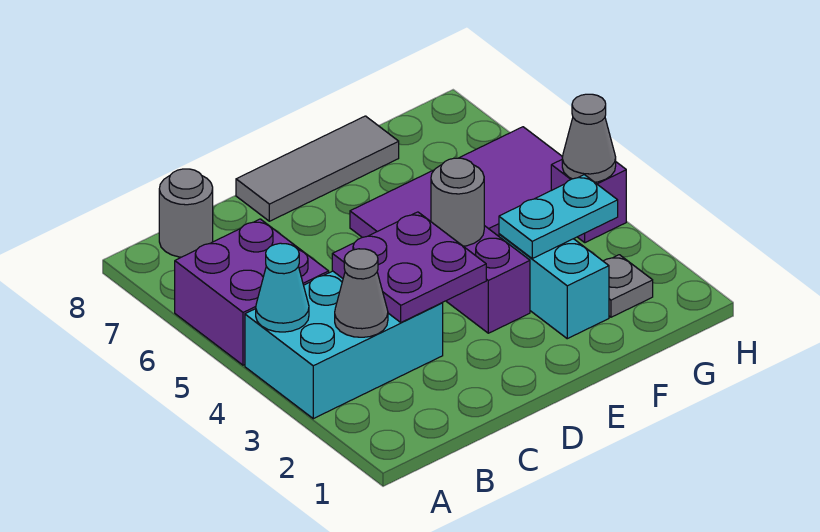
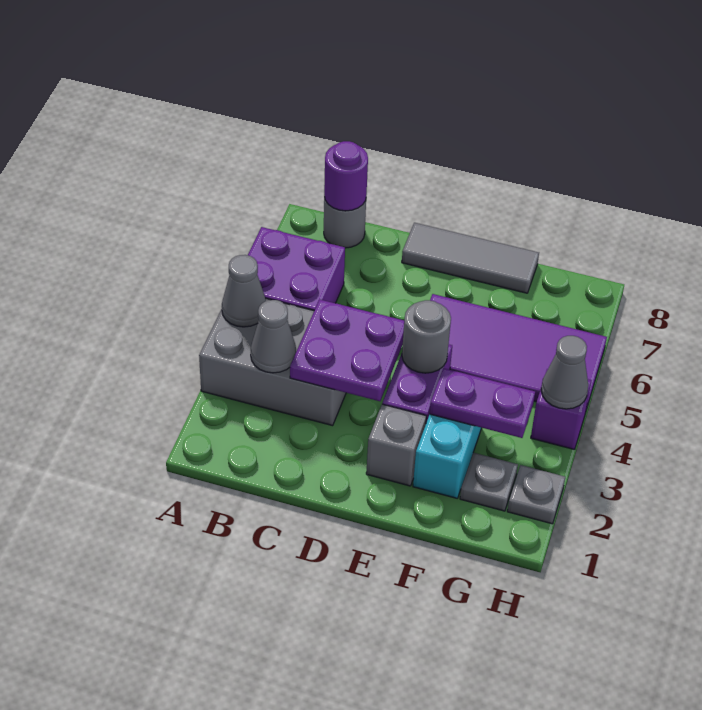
cyan brick A3:C4 level 1 -> grey brick A3:C4 level 1
cyan cone A4 level 2 -> grey cone A4 level 2
none -> purple round brick B8 level 2
none -> grey brick E2 level 1
cyan plate F3:G3 level 2 -> purple plate F3:G3 level 2
none -> grey plate H2 level 1

